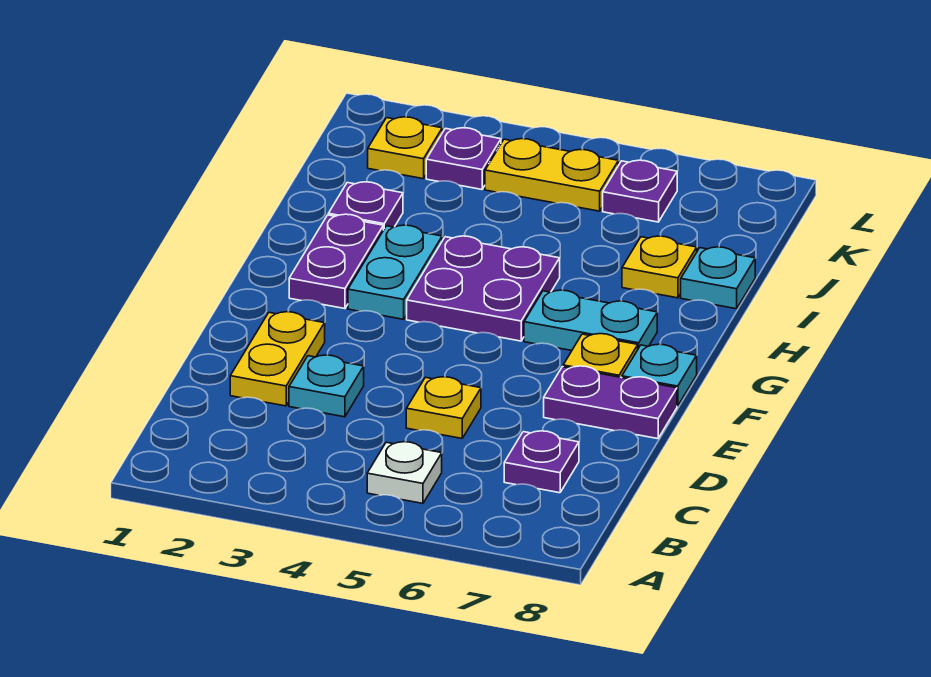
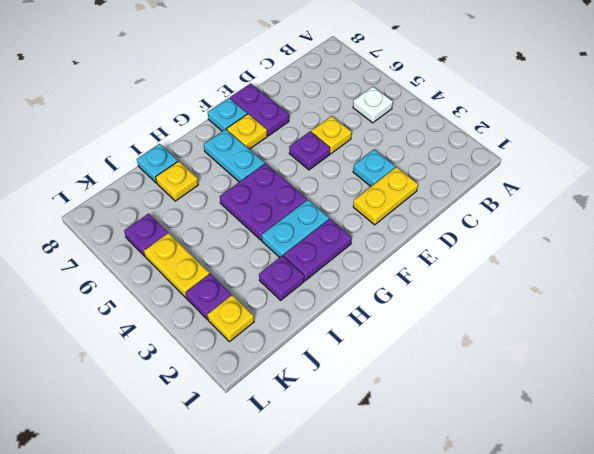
purple plate C7 level 1 -> purple plate E5 level 1

